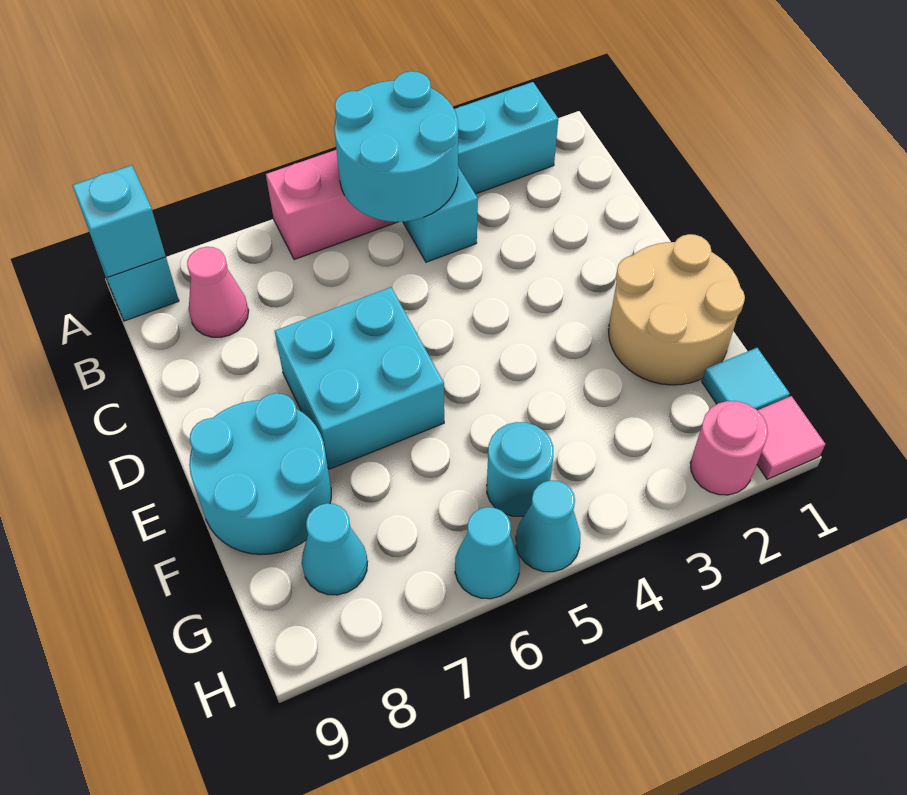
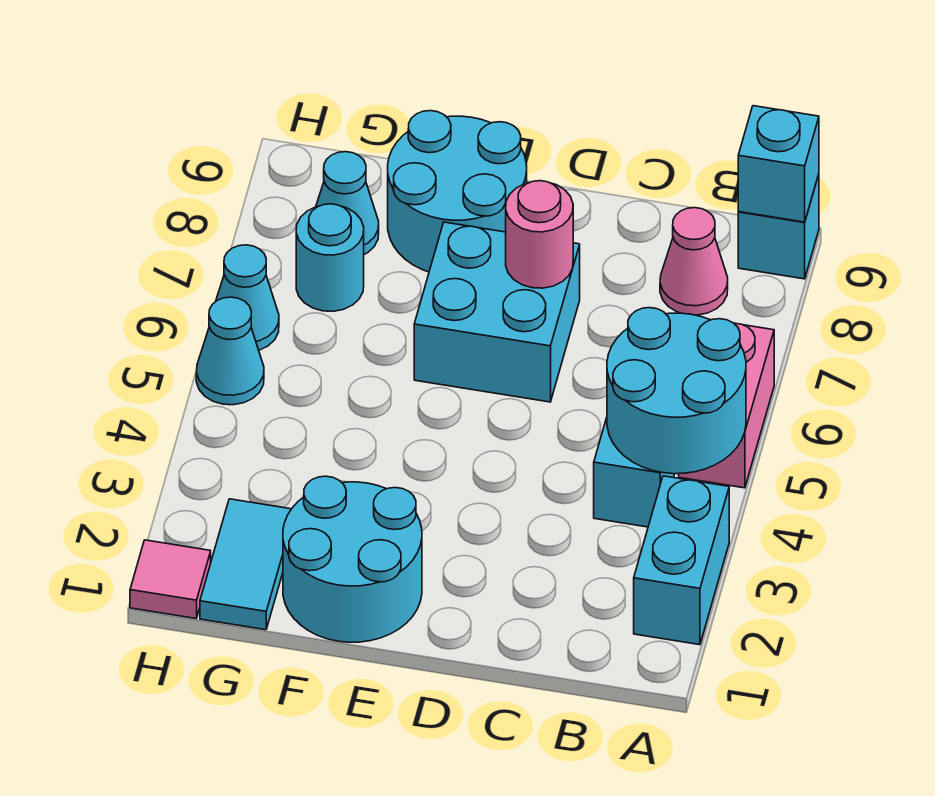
tan round brick E1:F2 level 1 -> cyan round brick E1:F2 level 1
cyan tile G1 level 1 -> cyan tile G1:G2 level 1
cyan round brick G5 level 1 -> cyan round brick G7 level 1
pink round brick H2 level 1 -> pink round brick D7 level 2

